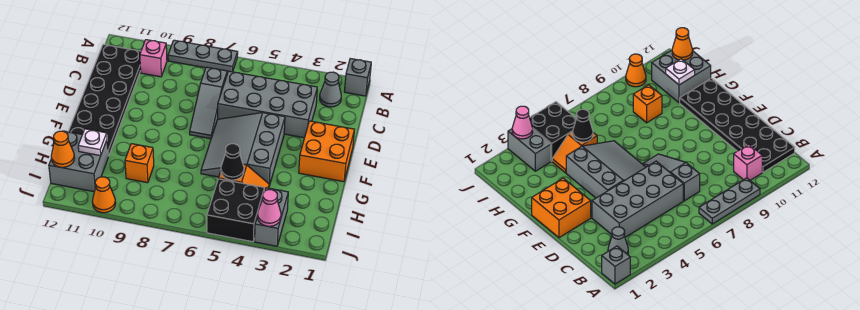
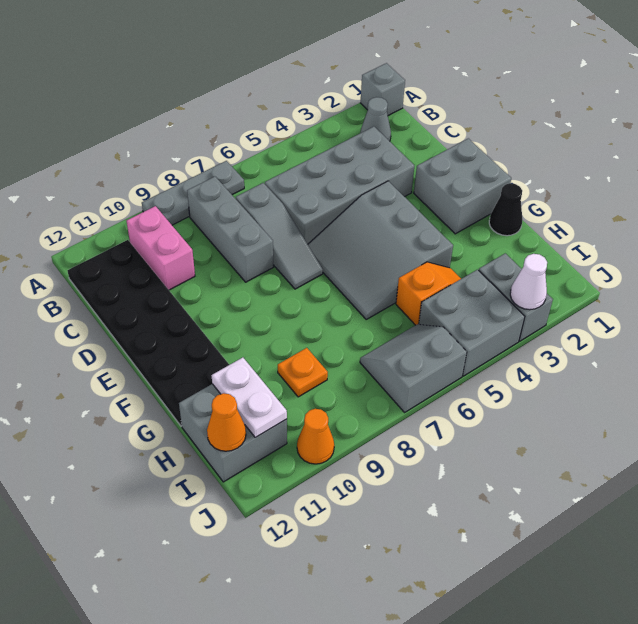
none -> grey brick B8:D8 level 1
pink brick B10 level 1 -> pink brick B10:C10 level 1
orange brick E1:F2 level 1 -> grey brick E1:F2 level 1
black cone H5 level 2 -> black cone G1 level 1
orange brick H9 level 1 -> orange plate H9 level 1
white plate H11 level 2 -> white plate H11:I11 level 2
black brick I4:J5 level 1 -> grey brick I4:J5 level 1
none -> grey slope I6:J7 level 1 top J
pink cone J3 level 2 -> white cone J3 level 2

